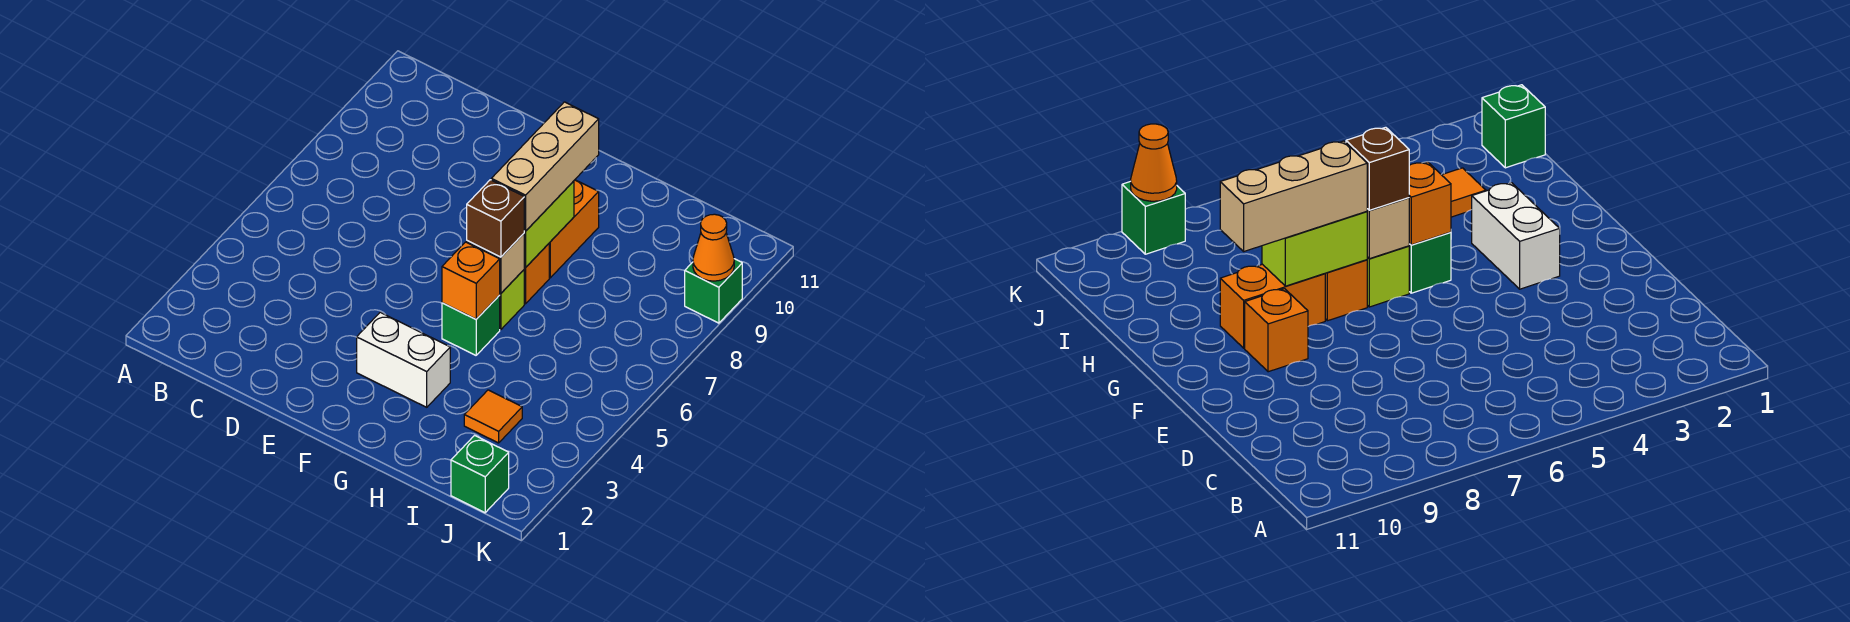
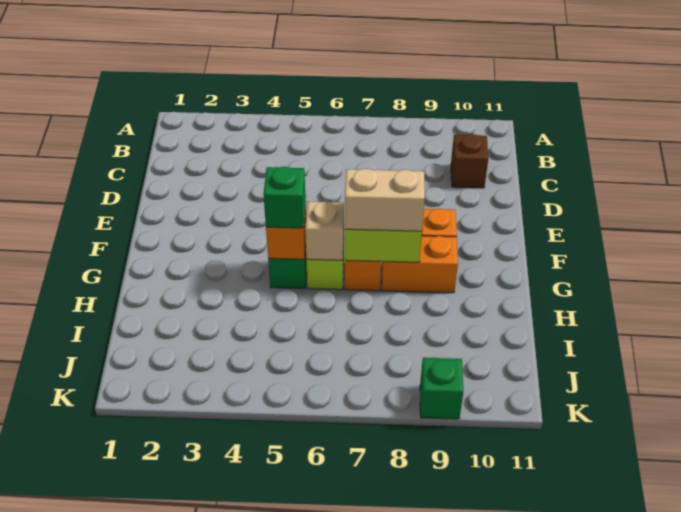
white brick F3:G3 level 1 -> none
brown brick G6 level 3 -> brown brick C10 level 1
tan brick G7:G9 level 3 -> tan brick G7:G8 level 3
orange tile I3 level 1 -> none
green brick J1 level 1 -> green brick G5 level 3
orange cone K9 level 2 -> none

